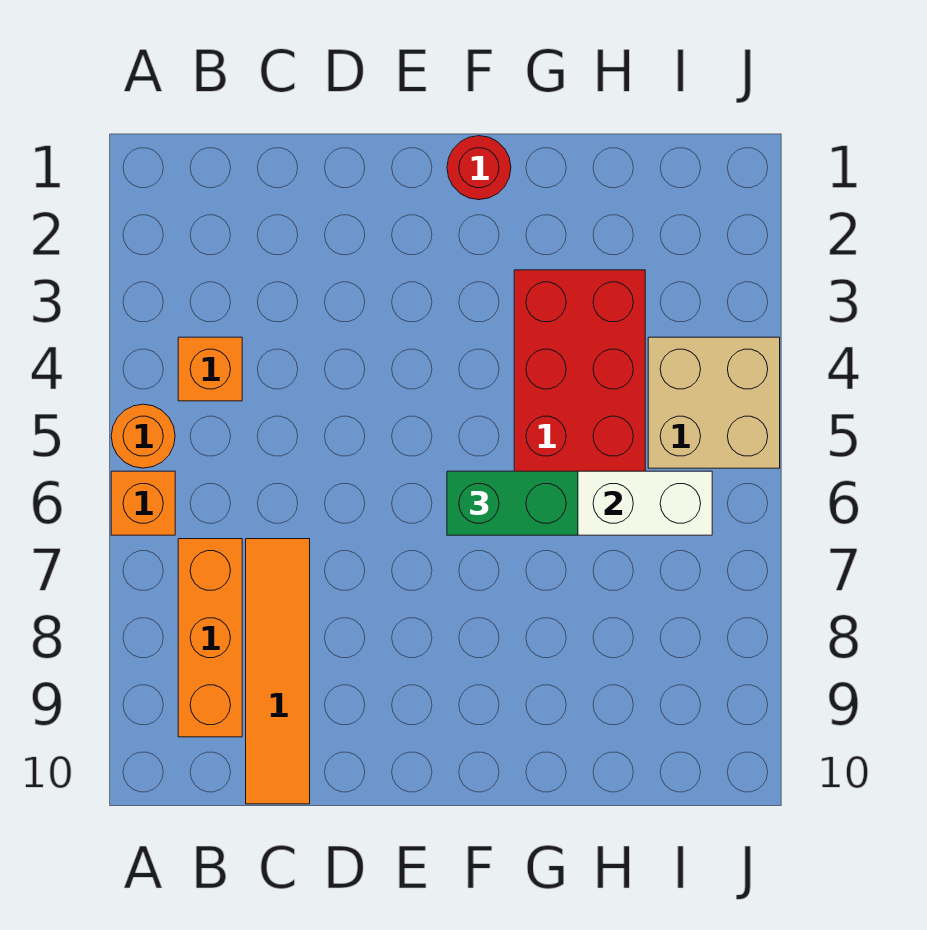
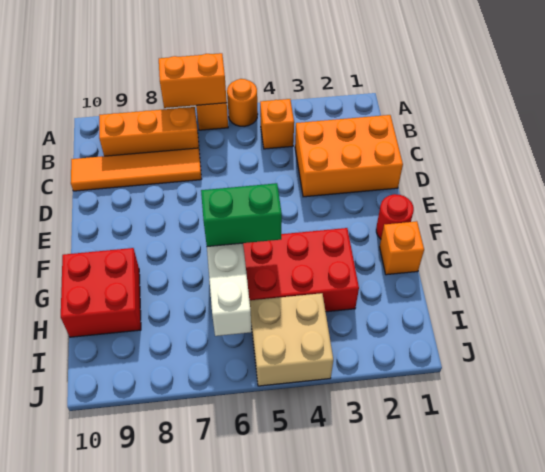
none -> orange brick A6:A7 level 2
none -> orange brick C1:D3 level 1
green brick F6:G6 level 3 -> green brick G5:G6 level 3
none -> orange brick G1 level 1
none -> red brick G9:H10 level 1

